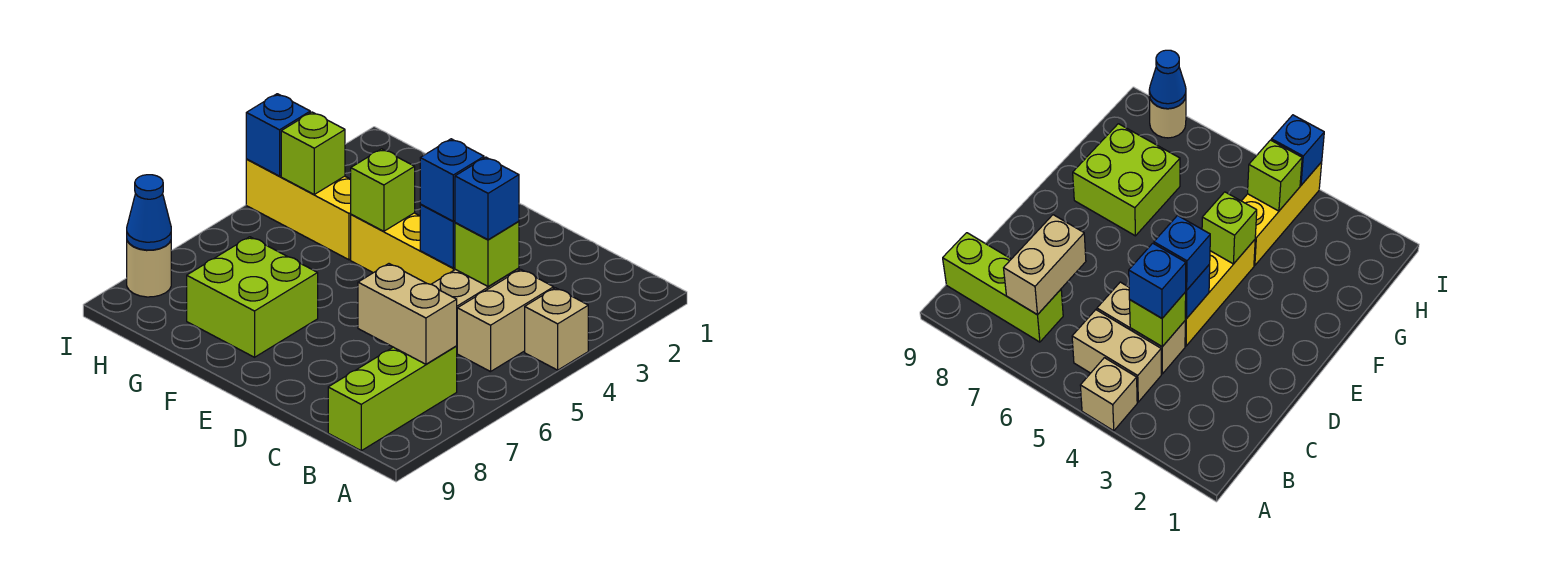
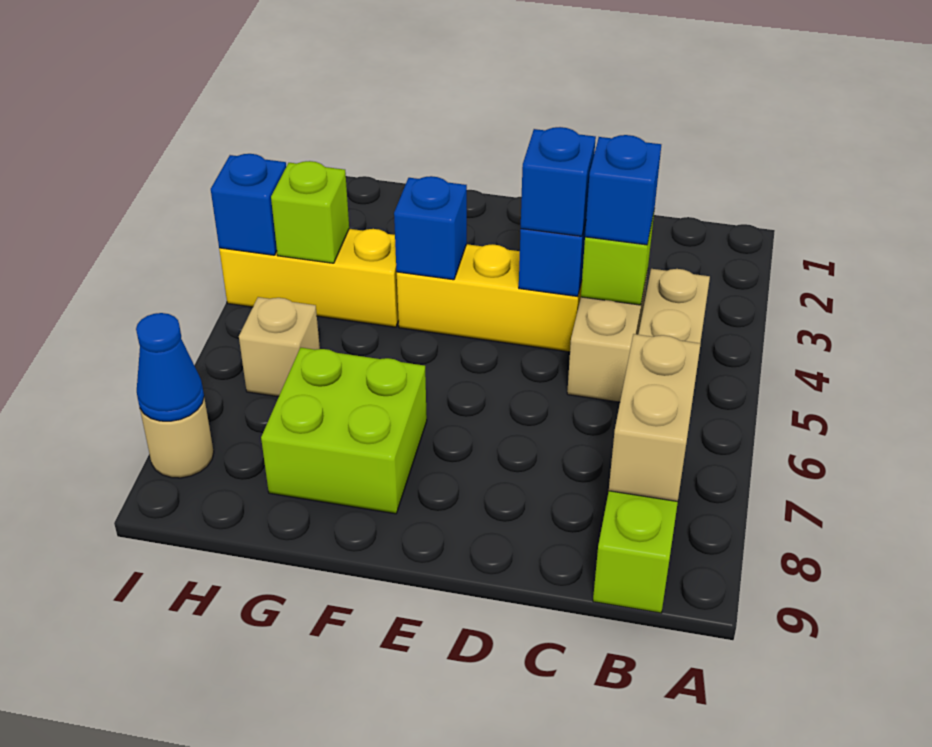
tan brick A4 level 1 -> tan brick H6 level 1
tan brick B7:C7 level 2 -> tan brick B7:B8 level 2
lime brick F4 level 2 -> blue brick F4 level 2

